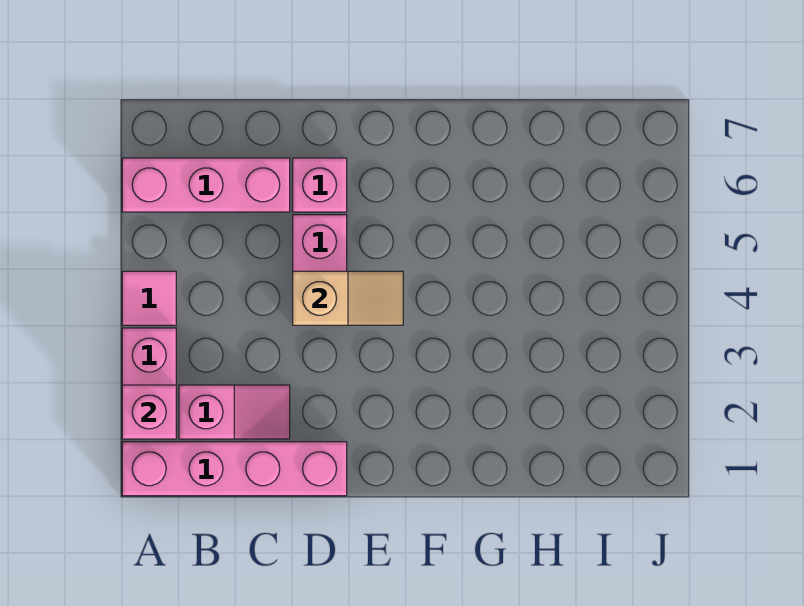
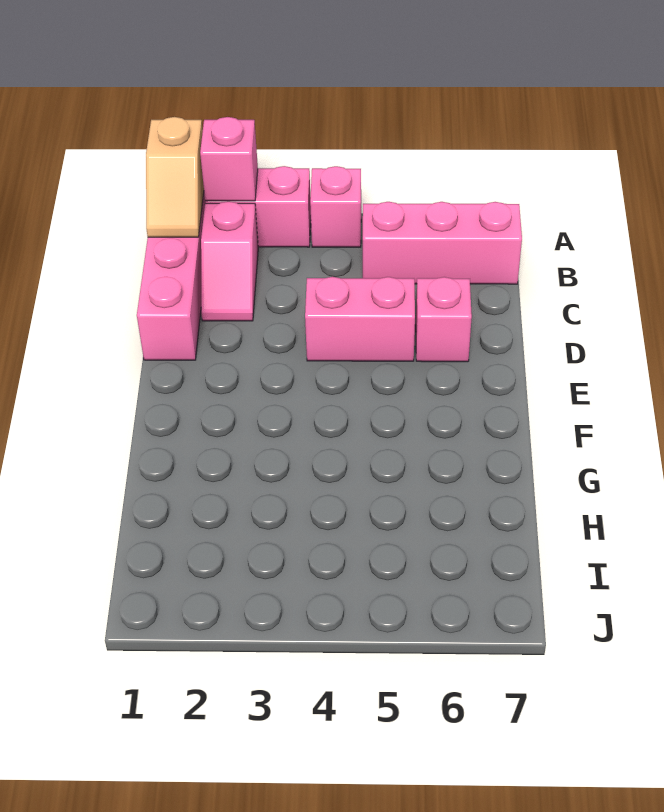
pink tile A4 level 1 -> pink brick A4 level 1
pink brick A6:C6 level 1 -> pink brick B5:B7 level 1
tan slope D4:E4 level 2 top D -> tan slope A1:B1 level 2 top A

